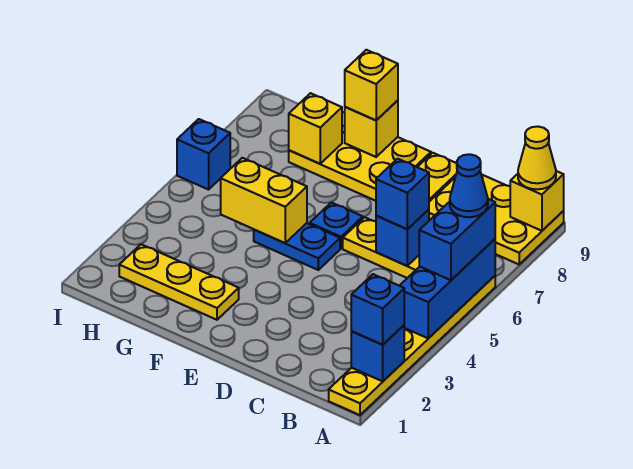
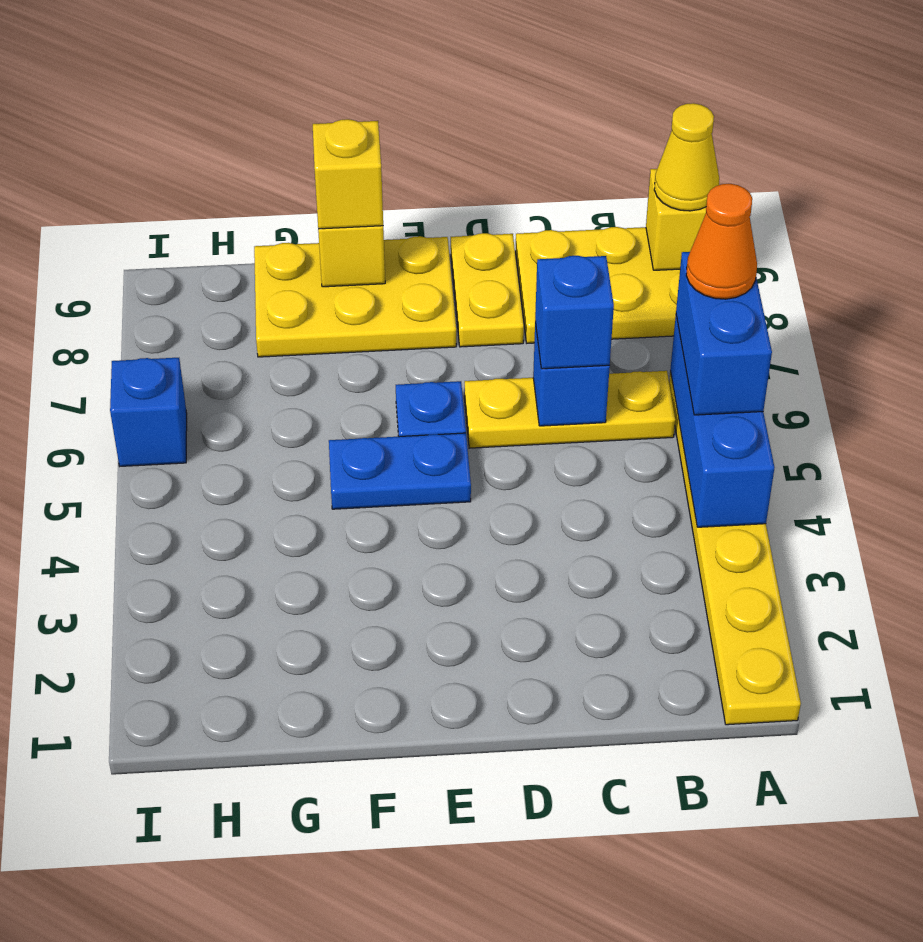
blue brick A2 level 2 -> none
blue brick A2 level 3 -> none
blue cone A6 level 4 -> orange cone A6 level 4
yellow plate F2:H2 level 1 -> none
yellow brick F5:G5 level 2 -> none
yellow brick G8 level 2 -> none

